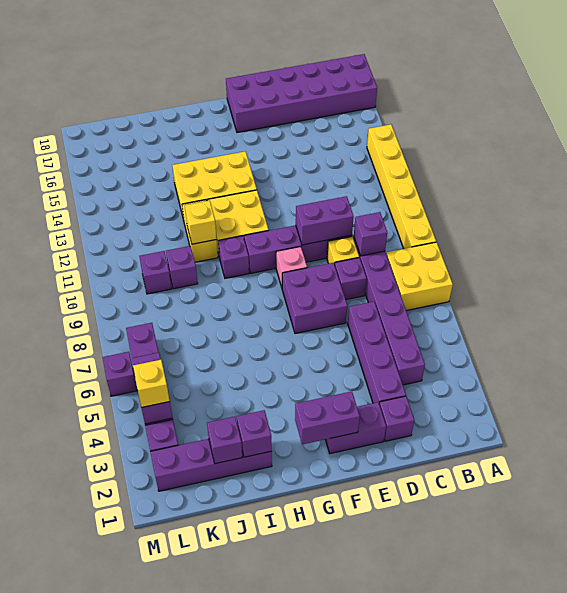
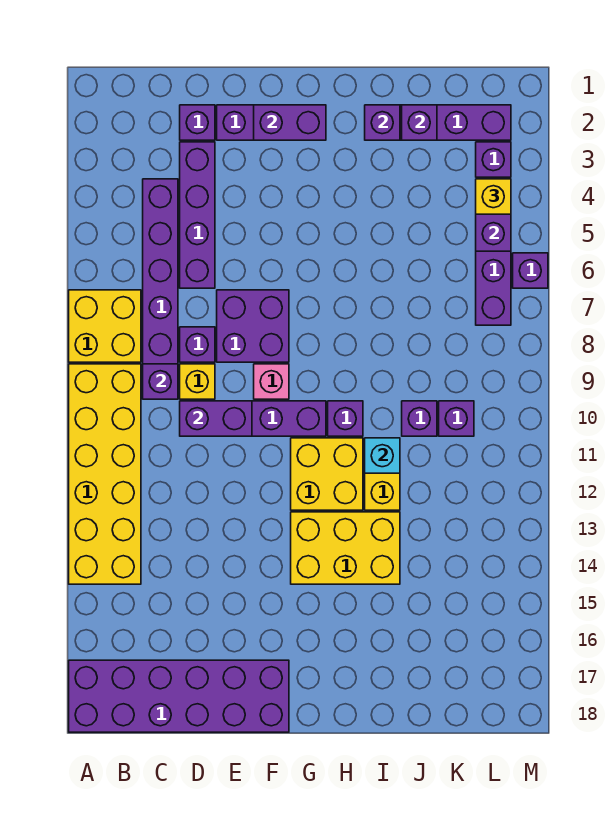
yellow brick A9:A14 level 1 -> yellow brick A9:B14 level 1
yellow brick I11 level 2 -> cyan brick I11 level 2

